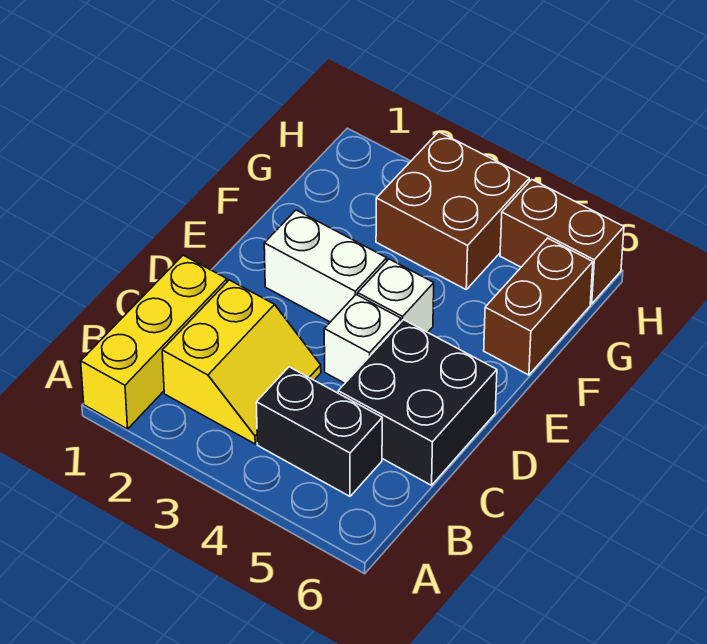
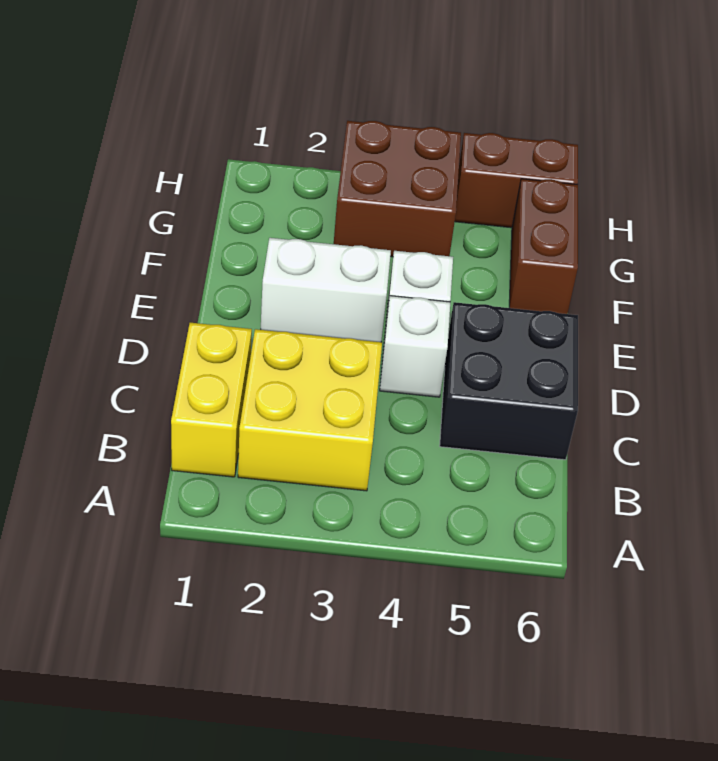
yellow brick A1:C1 level 1 -> yellow brick B1:C1 level 1
yellow slope B2:C3 level 1 top 2 -> yellow brick B2:C3 level 1
black brick B4:B5 level 1 -> none

